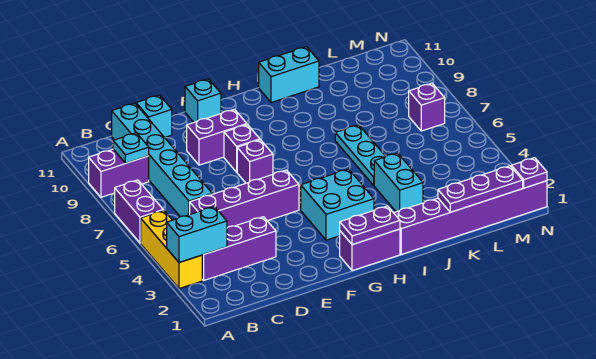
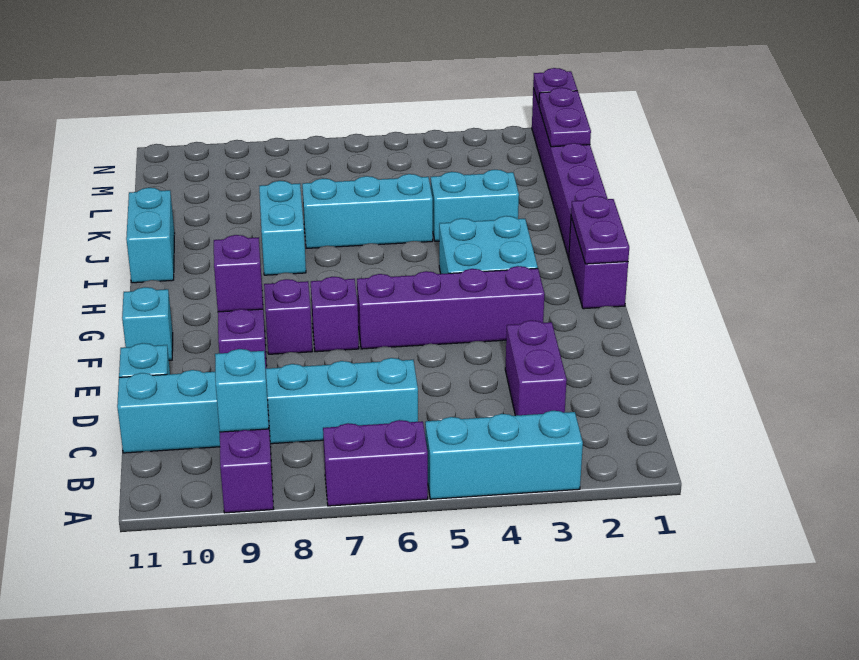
yellow brick A3:A5 level 1 -> cyan brick A3:A5 level 1
cyan brick A3:B3 level 2 -> cyan brick I8:J8 level 1
purple brick B3:D3 level 1 -> purple brick C3:D3 level 1
cyan plate B9 level 2 -> cyan brick B9 level 2
purple brick C5:F5 level 1 -> purple brick F3:F6 level 1
cyan plate J5:J7 level 1 -> cyan brick J5:J7 level 1
purple plate K1:M1 level 2 -> purple plate L1:M1 level 2
purple brick M7 level 1 -> purple brick F9 level 2

